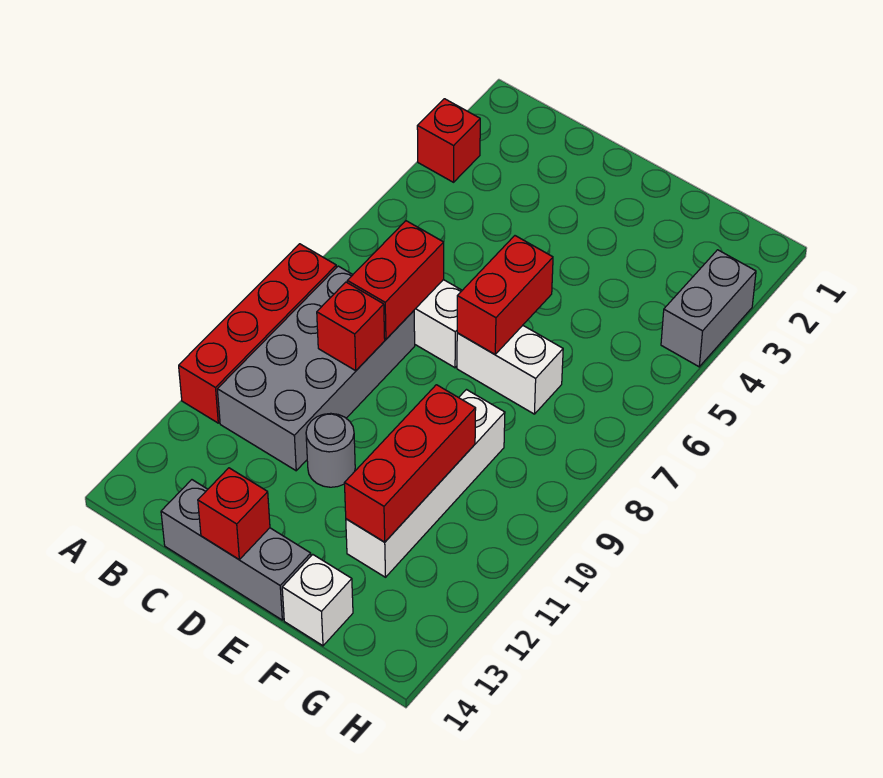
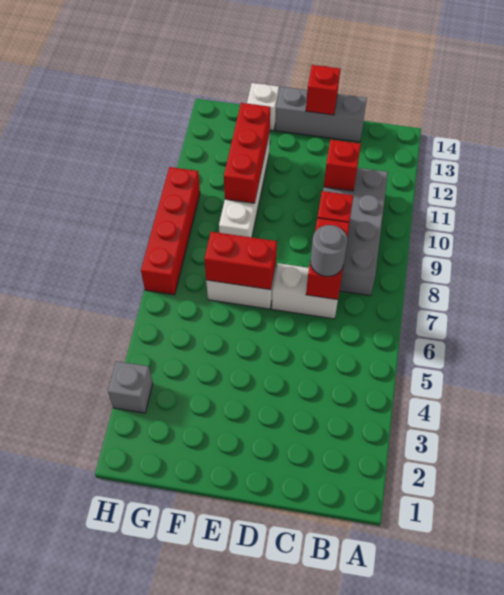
red brick A3 level 1 -> red brick C11 level 2
red brick A8:A11 level 1 -> red brick H7:H10 level 1
grey round brick D11 level 1 -> grey round brick C7 level 3
red brick E6:E7 level 2 -> red brick E7:F7 level 2
grey brick H3:H4 level 1 -> grey brick H3 level 1

